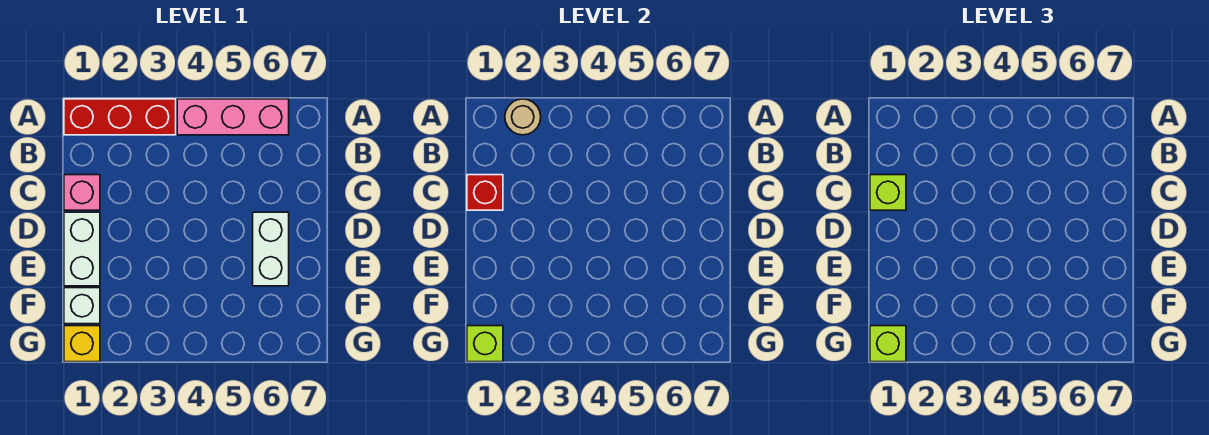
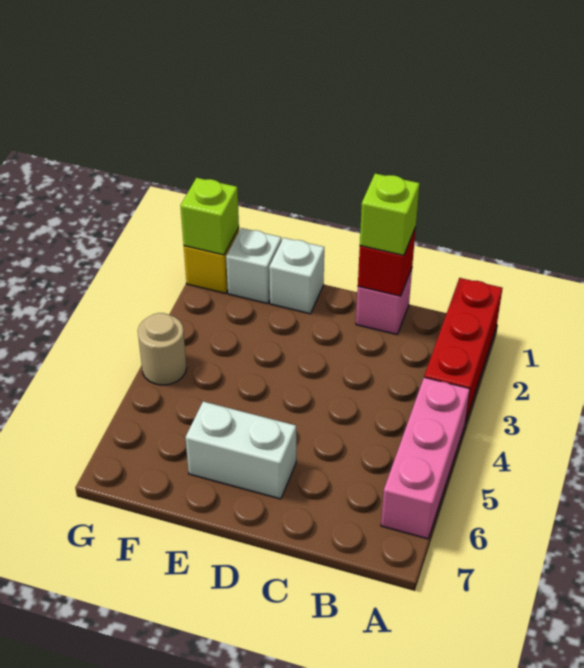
tan round brick A2 level 2 -> tan round brick G4 level 1
white brick D1:E1 level 1 -> white brick E1 level 1
lime brick G1 level 3 -> none

